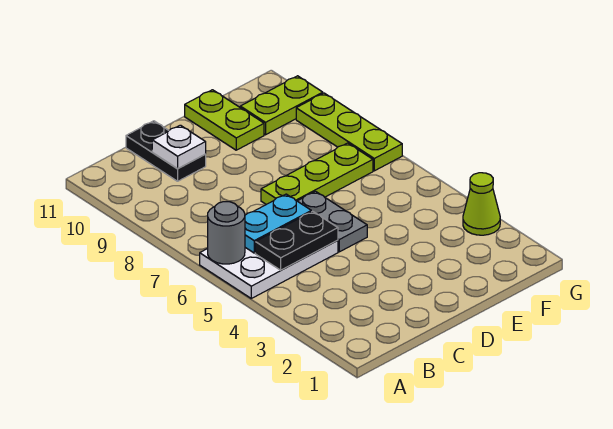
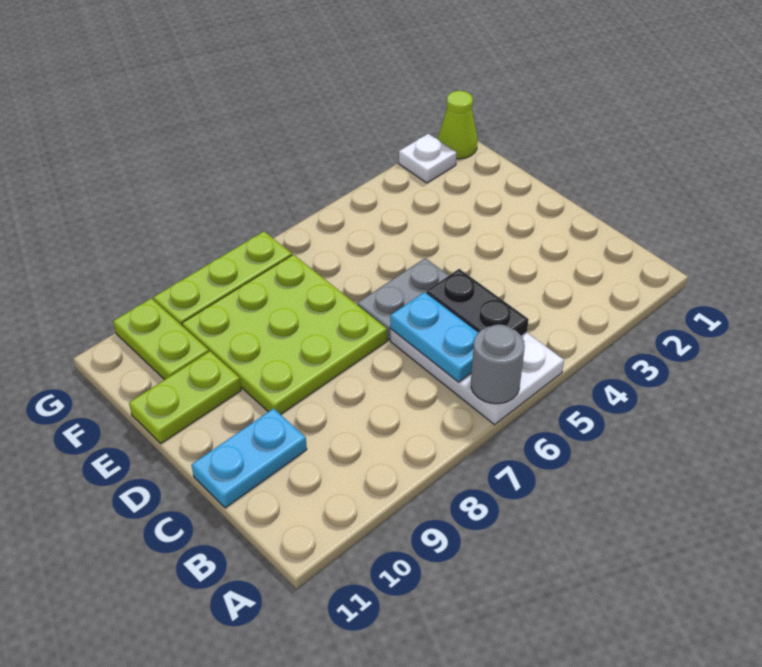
black plate C10:C11 level 1 -> cyan plate C10:C11 level 1
white plate C10 level 2 -> white plate G2 level 1
lime plate D7:F7 level 1 -> lime plate D7:F9 level 1
lime cone G3 level 1 -> lime cone G1 level 1

